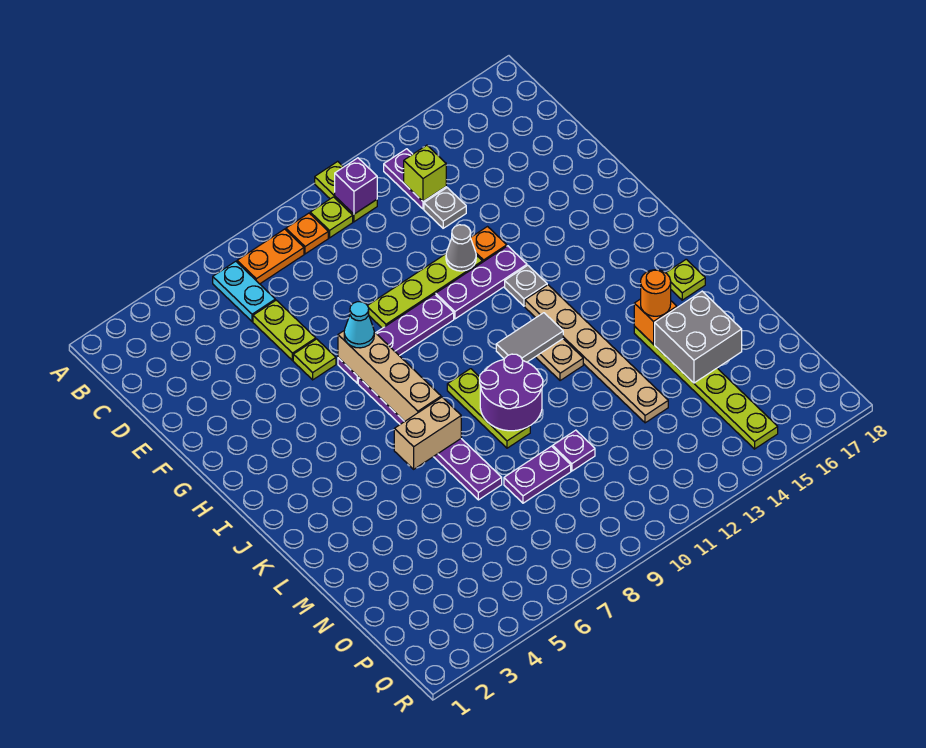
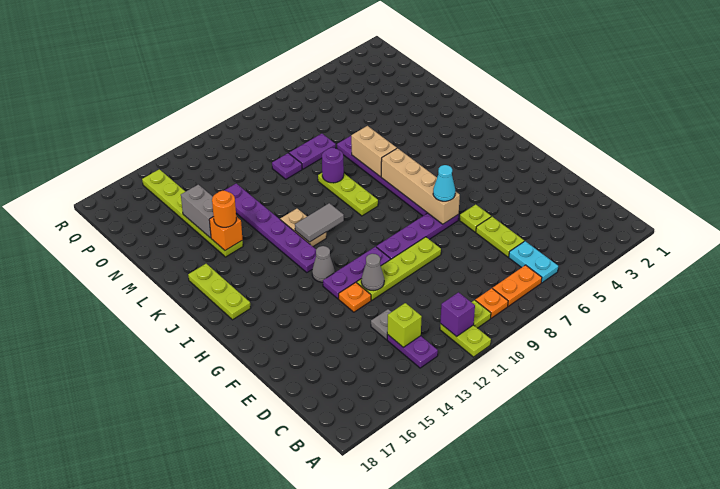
grey plate H13 level 1 -> grey cone H13 level 1
tan plate I13:N13 level 1 -> purple plate I13:N13 level 1
tan brick K6:K7 level 2 -> tan brick K7:L7 level 2
purple round brick K9:L10 level 2 -> purple round brick L9 level 2
lime plate K17 level 1 -> lime plate I17:K17 level 1
grey brick M15:N16 level 2 -> grey brick M15:N15 level 2

